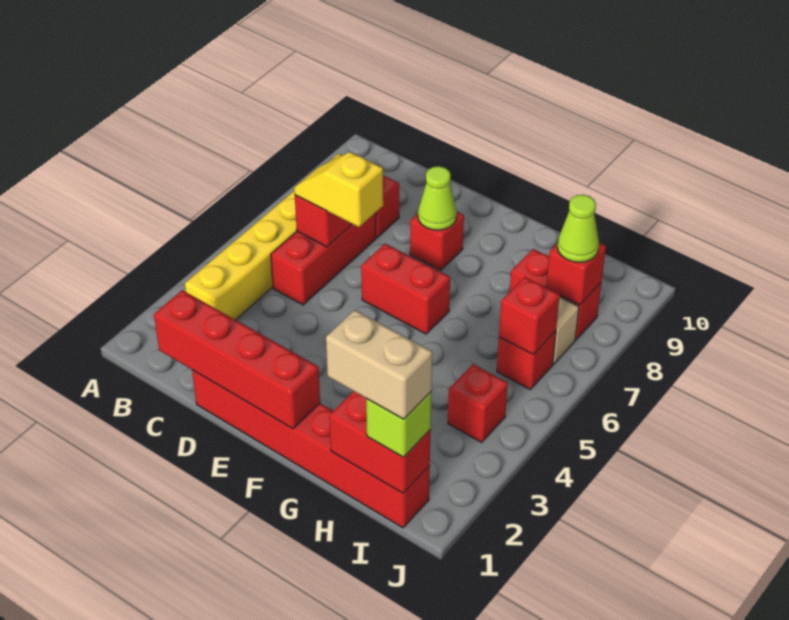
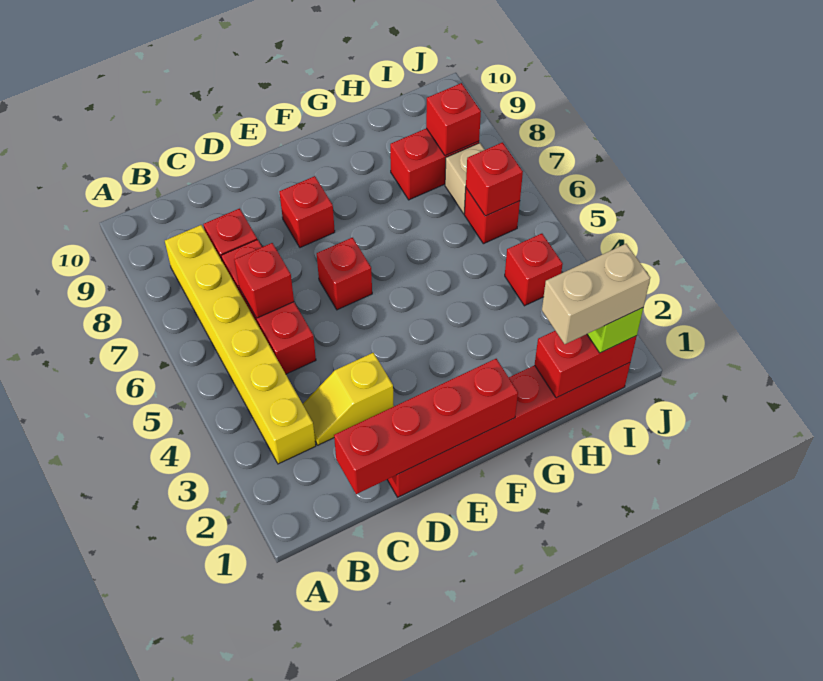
yellow slope C6:D6 level 3 top D -> yellow slope C3:D3 level 1 top D
red brick E6:F6 level 1 -> red brick E6 level 1
lime cone E8 level 2 -> none
lime cone I8 level 3 -> none

